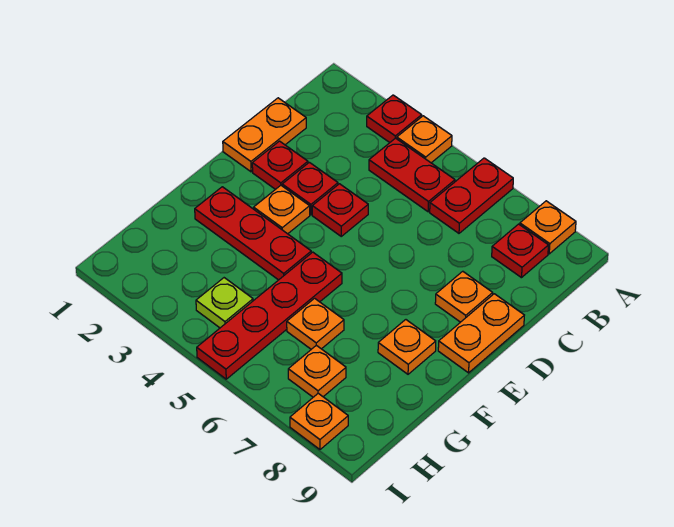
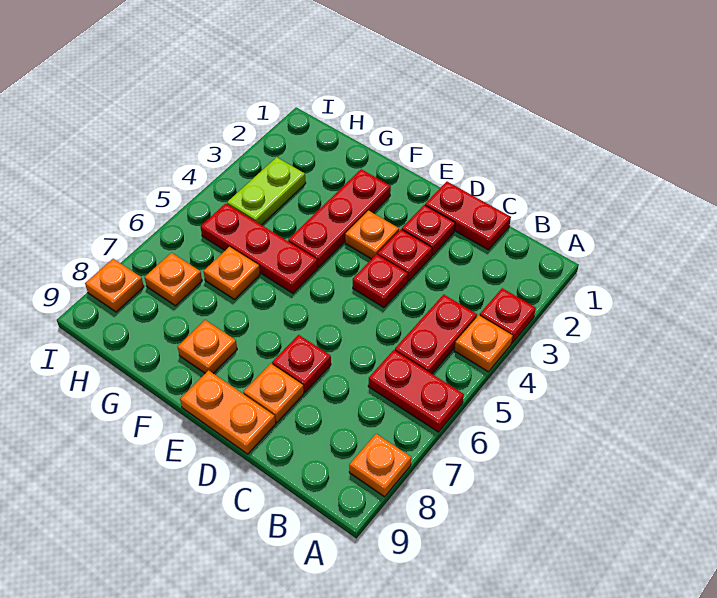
red plate B8 level 1 -> red plate D7 level 1
orange plate C1:D1 level 1 -> red plate C1:D1 level 1
red plate F5:I5 level 1 -> red plate F5:H5 level 1
lime plate H4 level 1 -> lime plate H3:H4 level 1

